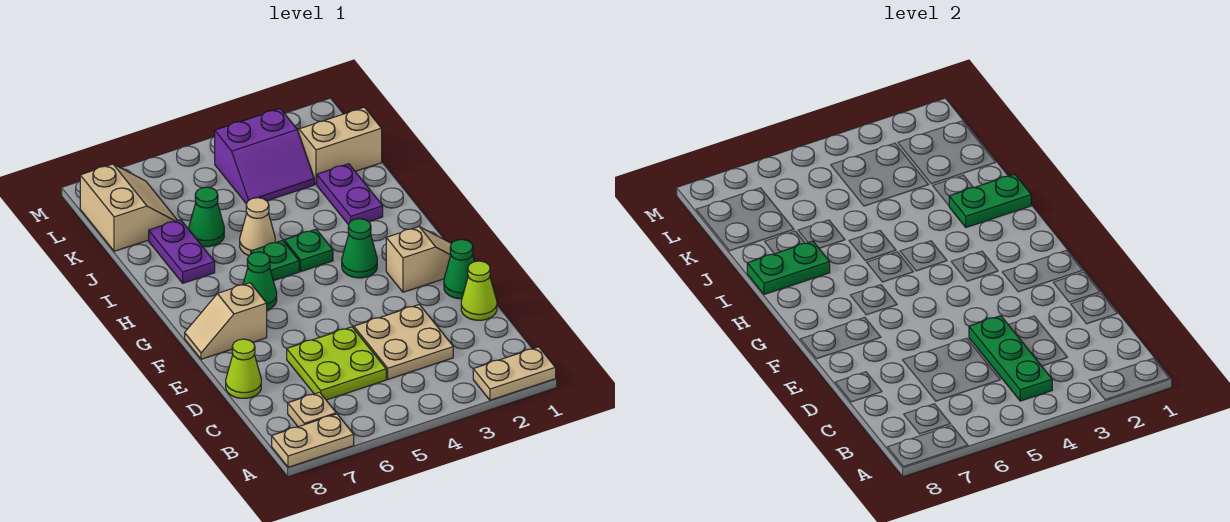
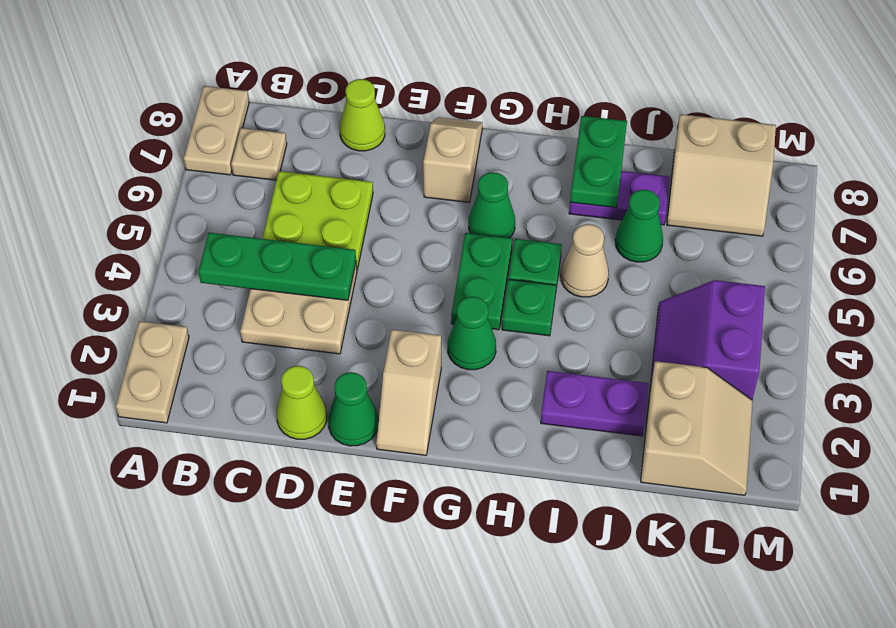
green plate I1:I2 level 2 -> green plate G4:G5 level 1

